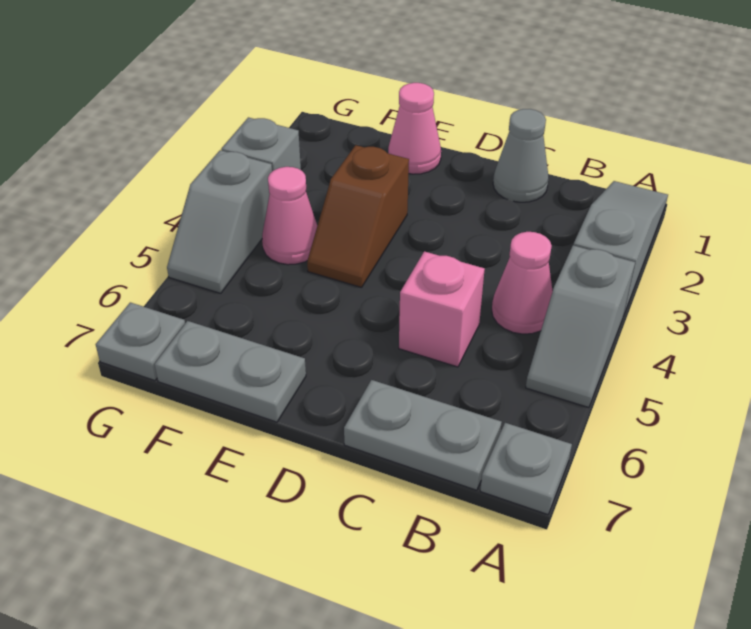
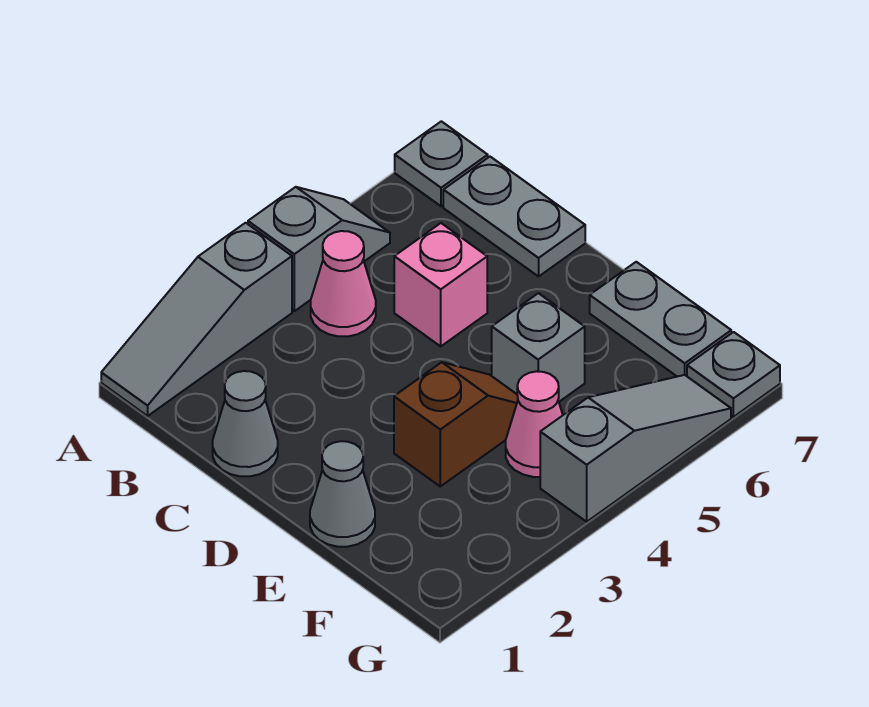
pink cone E1 level 1 -> grey cone E1 level 1
grey brick G3 level 1 -> grey brick E5 level 1
grey slope G4:G5 level 1 top 4 -> grey slope G4:G6 level 1 top 4

